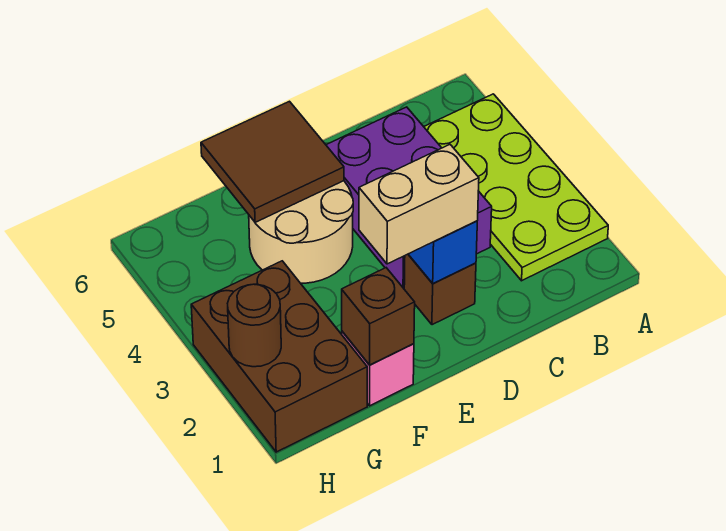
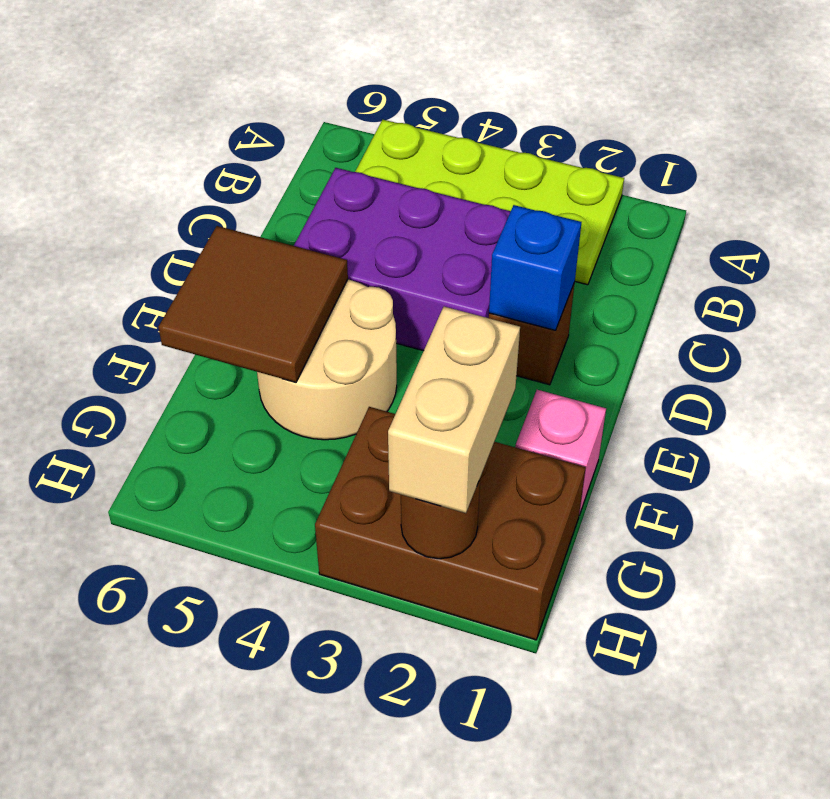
tan brick D2:E2 level 3 -> tan brick G2:H2 level 3
brown brick F1 level 2 -> none

